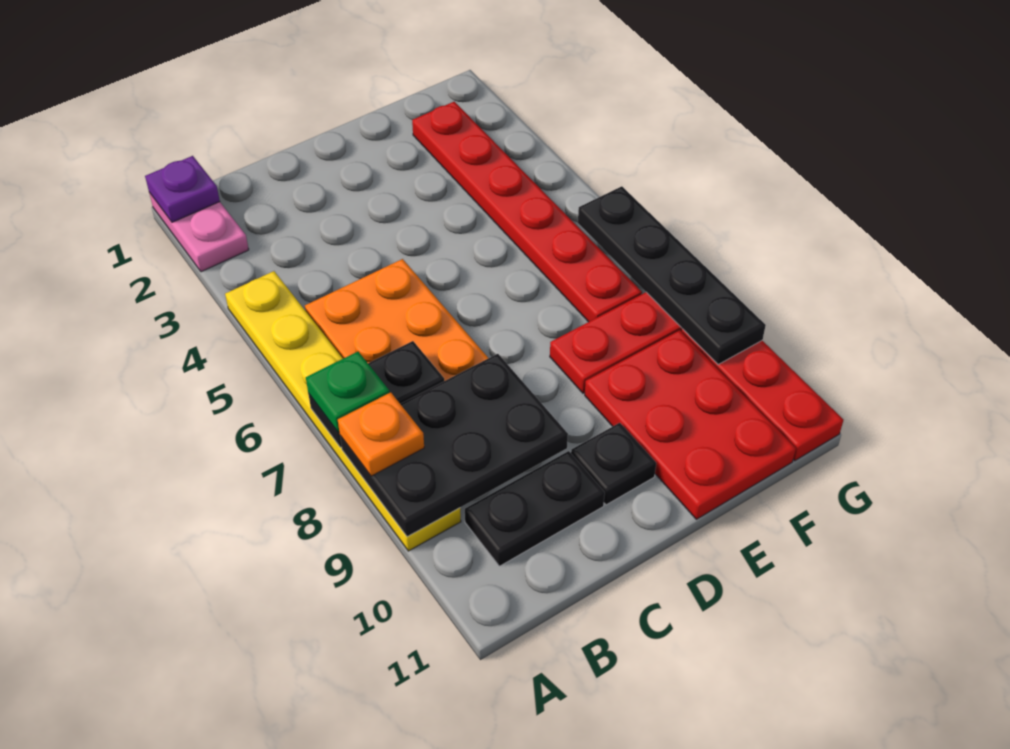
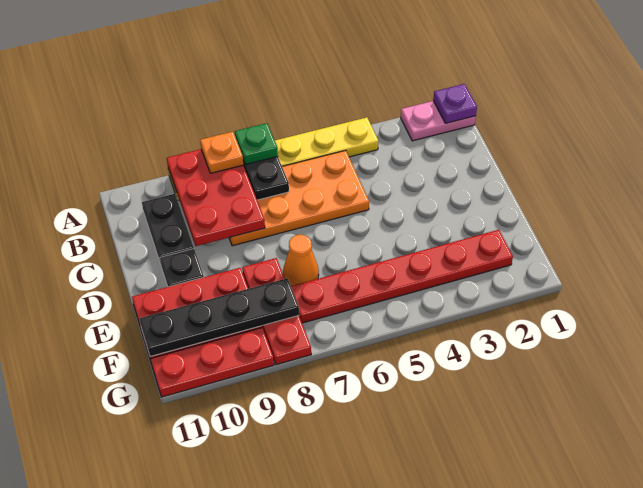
black plate A8:C9 level 2 -> red plate A8:C9 level 2
none -> orange cone E7 level 1
black plate G6:G9 level 2 -> black plate F8:F11 level 2

